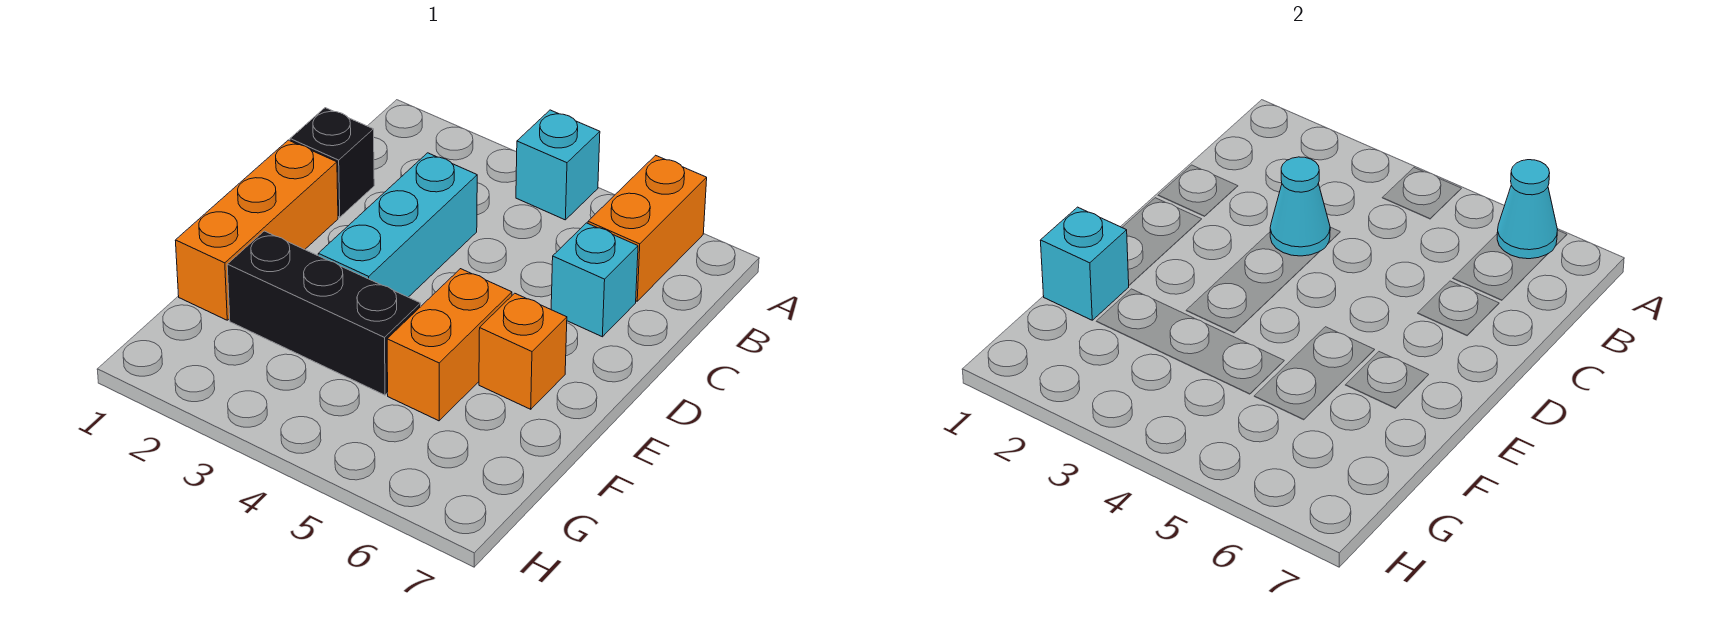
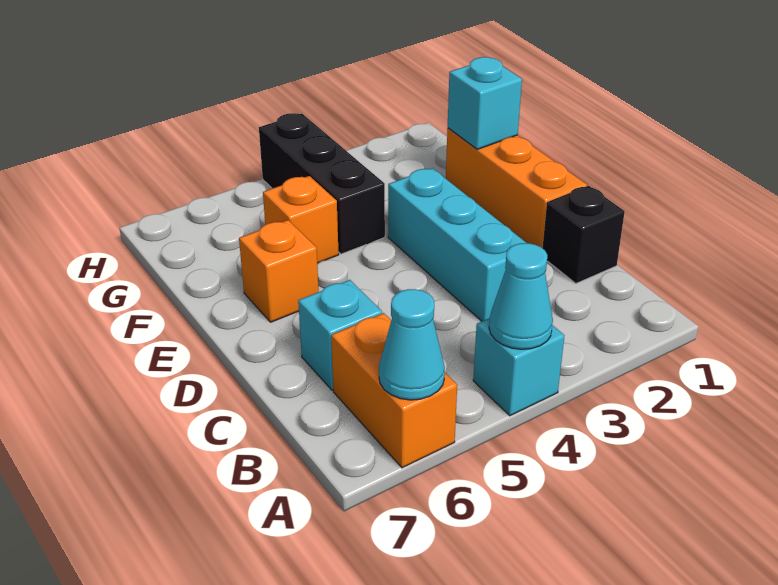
cyan cone C3 level 2 -> cyan cone A4 level 2
orange brick E5:F5 level 1 -> orange brick F5 level 1
black brick F2:F4 level 1 -> black brick F4:H4 level 1

